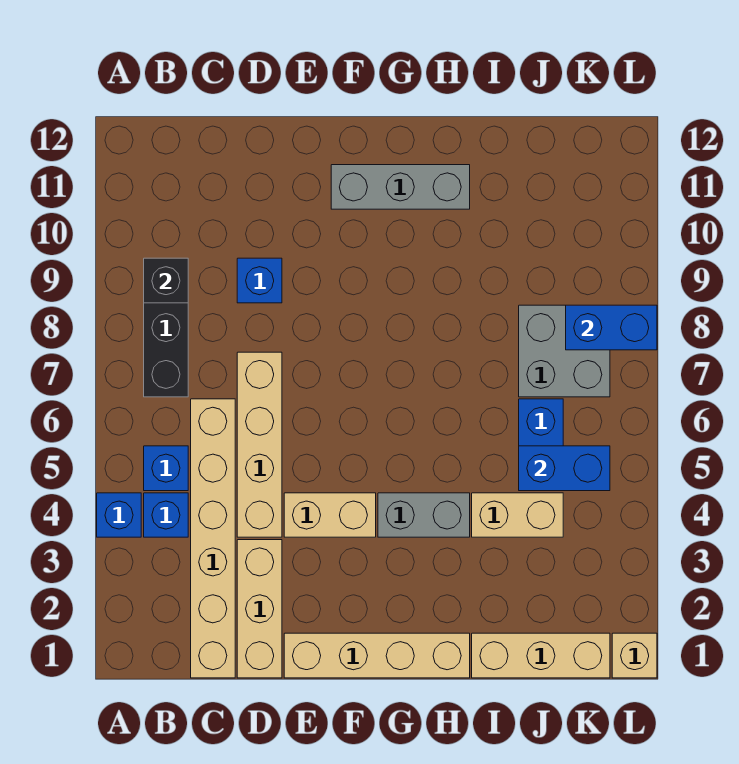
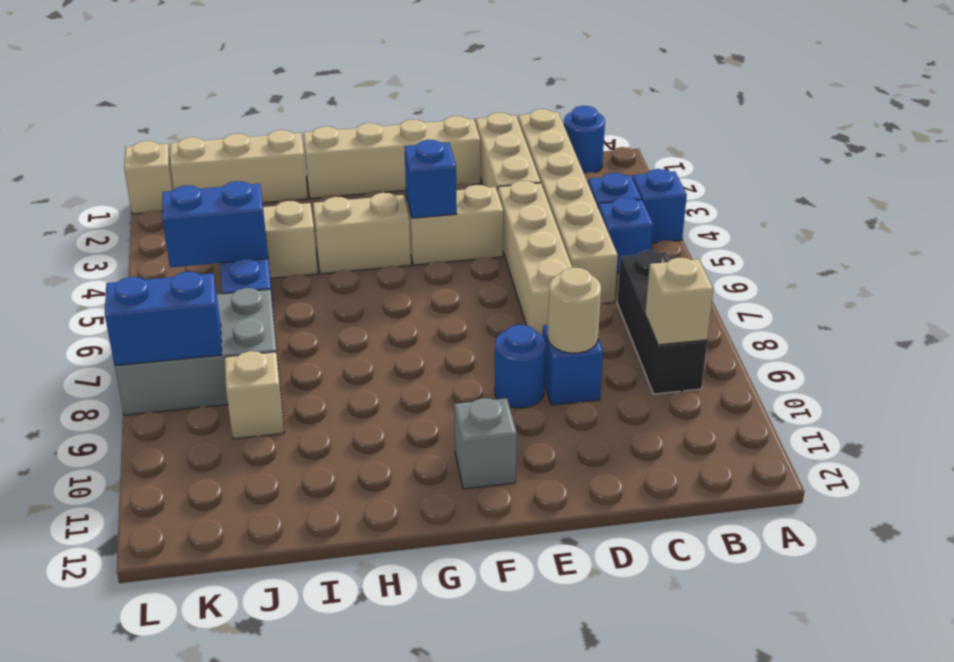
none -> blue round brick B1 level 1
black brick B9 level 2 -> tan brick B9 level 2
none -> tan round brick D9 level 2
none -> blue round brick E9 level 1
none -> blue brick F4 level 2
grey brick F11:H11 level 1 -> grey brick F11 level 1
grey brick G4:H4 level 1 -> tan brick G4:H4 level 1
grey brick J7:K8 level 1 -> grey brick J7:L8 level 1
none -> tan brick J9 level 1

